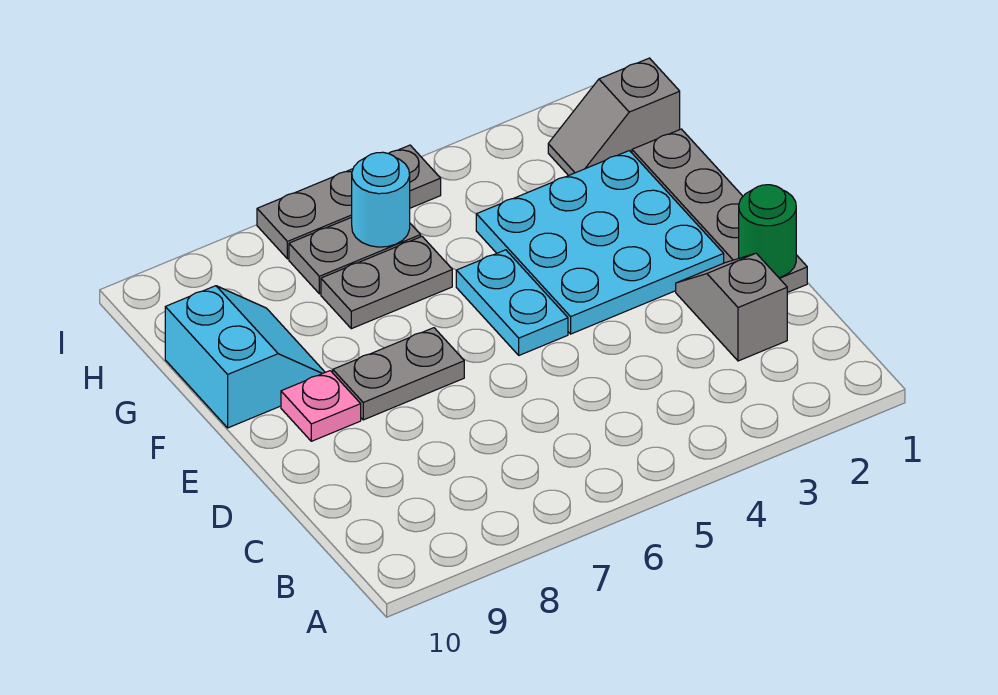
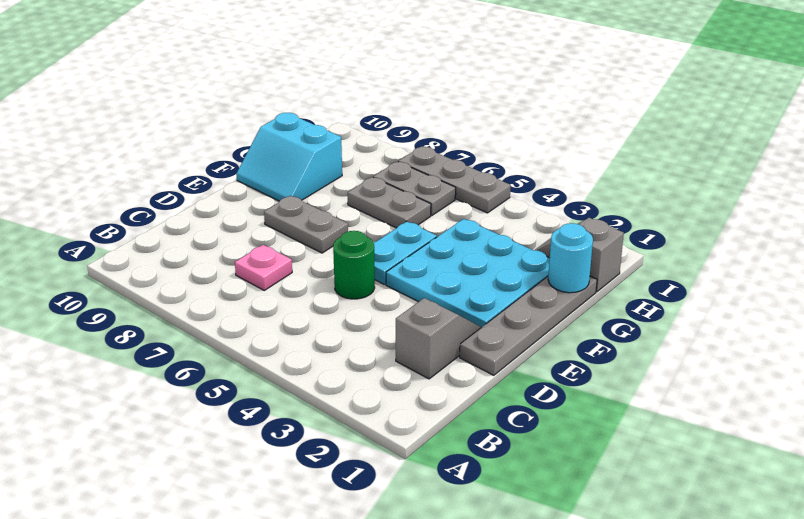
green round brick D1 level 2 -> green round brick D5 level 1
pink plate E9 level 1 -> pink plate C7 level 1
cyan slope F9:G10 level 1 top 10 -> cyan slope F9:G10 level 1 top G
cyan round brick H6 level 2 -> cyan round brick G1 level 2

